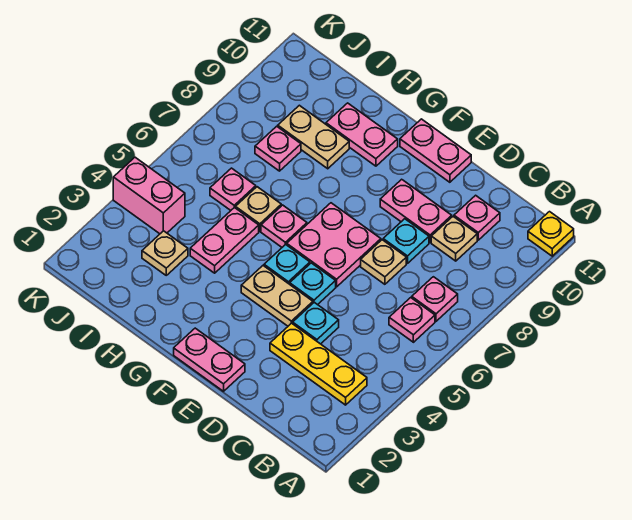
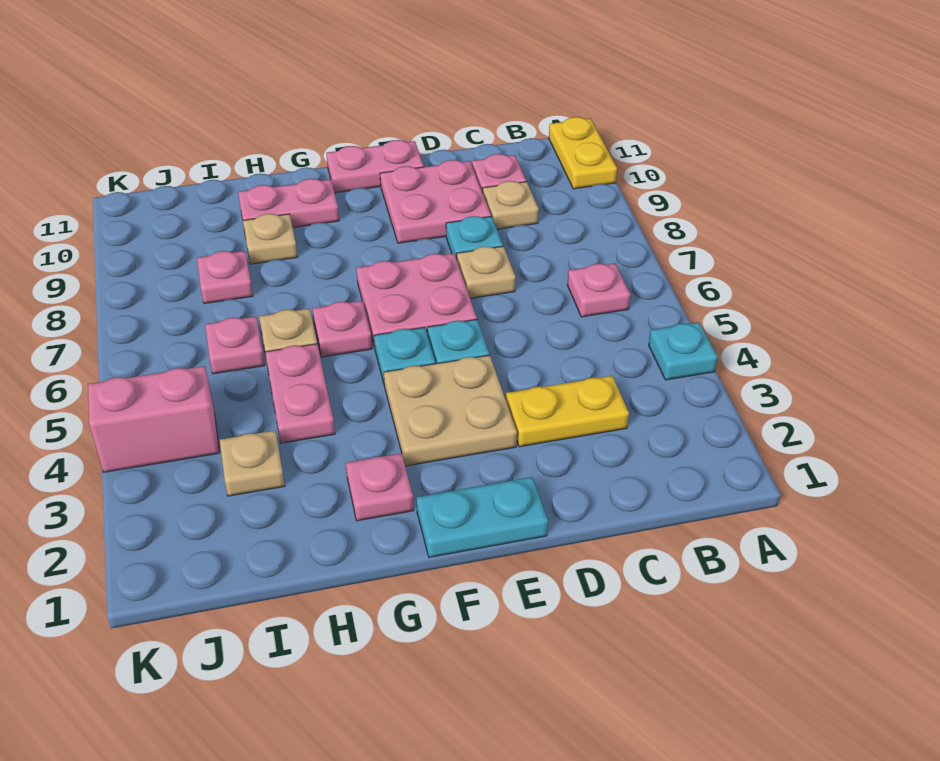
yellow plate A11 level 1 -> yellow plate A10:A11 level 1
yellow plate B3:D3 level 1 -> yellow plate C3:D3 level 1
pink plate B7 level 1 -> pink plate G2 level 1
cyan plate D4 level 1 -> cyan plate A4 level 1
pink plate D9:E9 level 1 -> pink plate D9:E10 level 1
pink plate E1:F1 level 1 -> cyan plate E1:F1 level 1
tan plate E4:F4 level 1 -> tan plate E3:F4 level 1
tan plate H9:I9 level 1 -> tan plate H9 level 1

